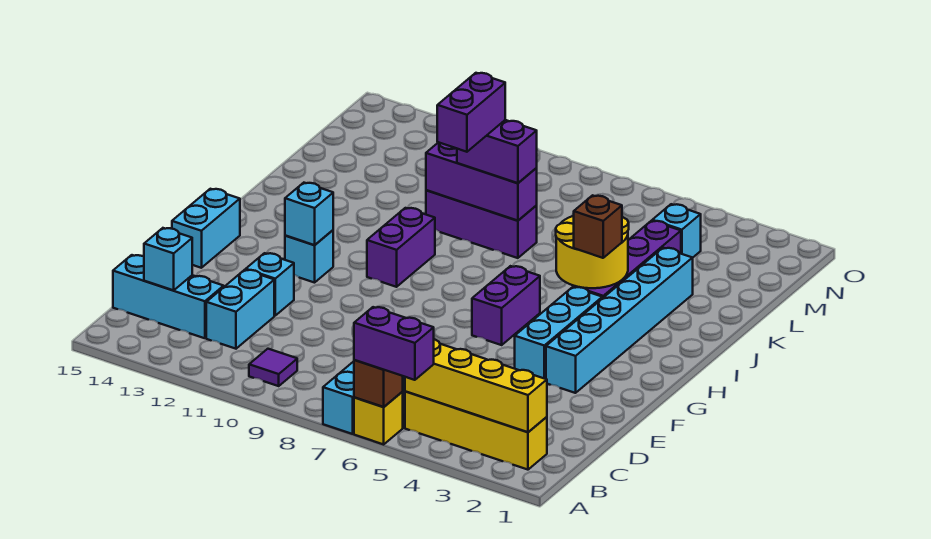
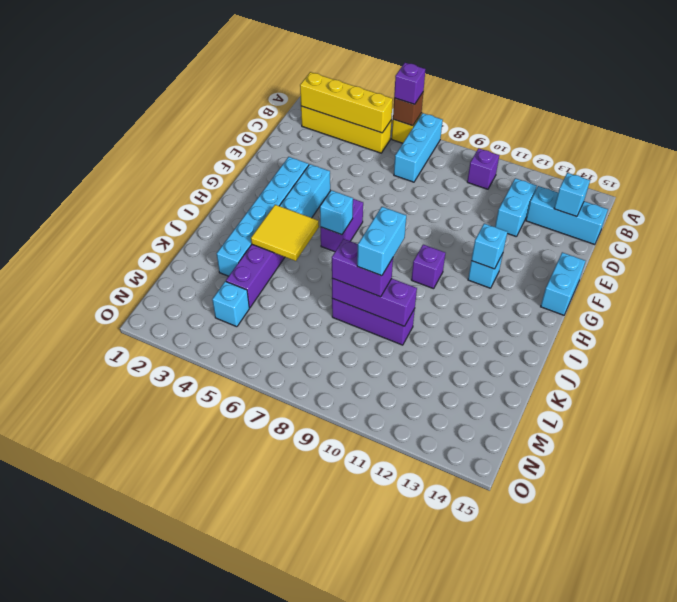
purple brick A5:A6 level 3 -> purple brick A6 level 3
purple tile B10 level 1 -> purple brick B10 level 1
cyan brick E12 level 1 -> cyan brick H6 level 2
purple brick H10:I10 level 1 -> purple brick H10 level 1
yellow round brick I4:J5 level 2 -> yellow tile I4:J5 level 2
brown brick I4 level 3 -> none
purple brick J9:K9 level 4 -> cyan brick J9:K9 level 4

